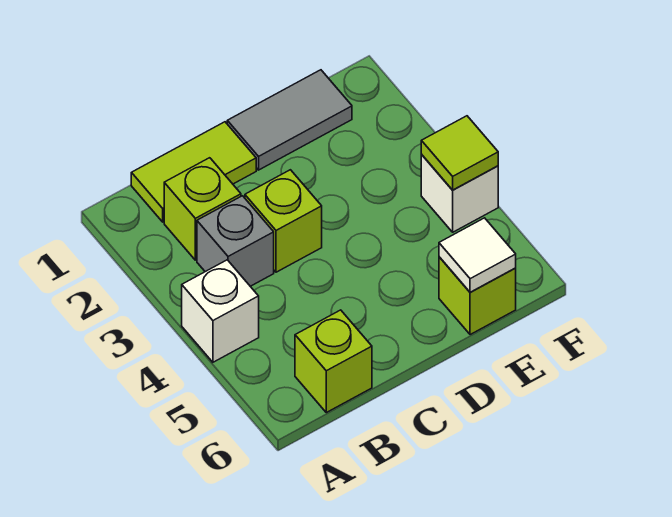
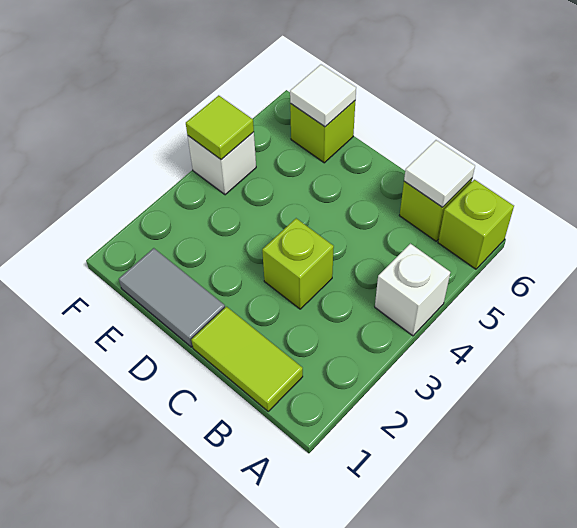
lime brick B2 level 1 -> lime brick A6 level 1
grey brick B3 level 1 -> none
none -> white tile B6 level 2

